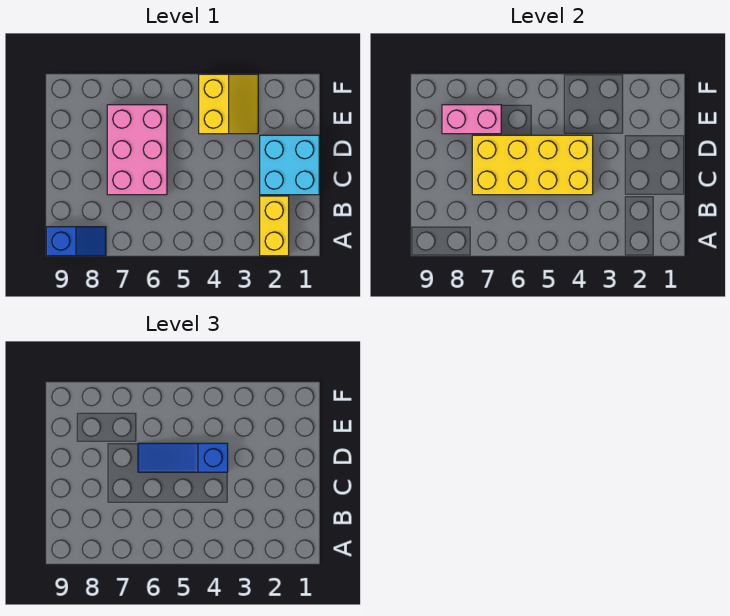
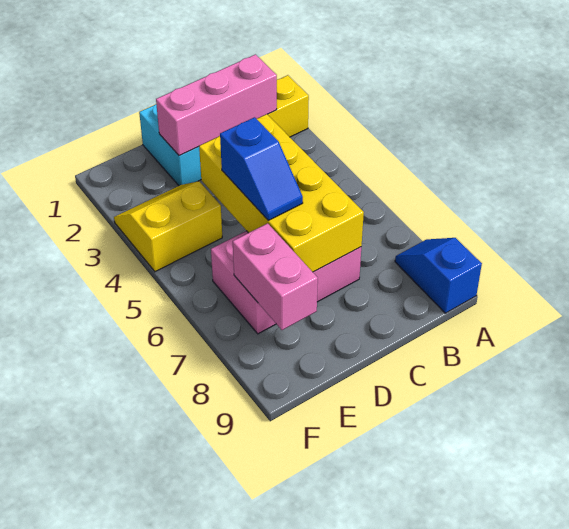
none -> pink brick B2:D2 level 2
blue slope D4:D6 level 3 top 4 -> blue slope D5:D6 level 3 top 5

